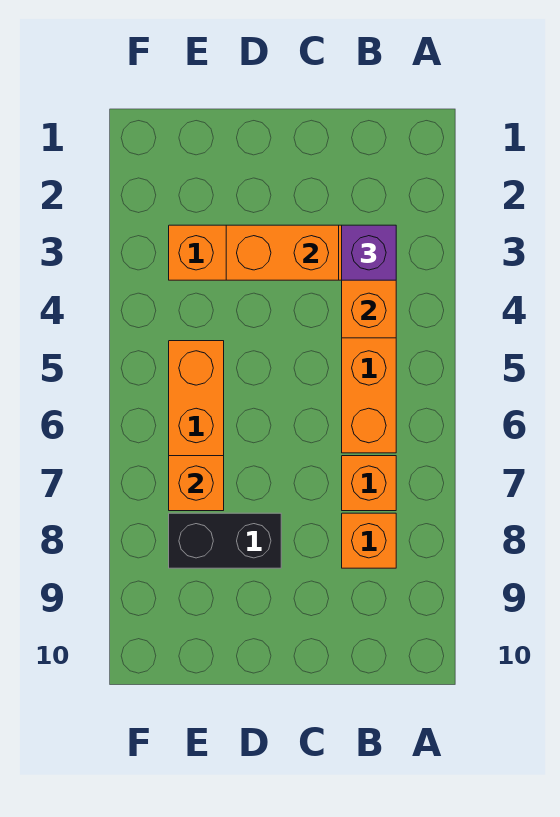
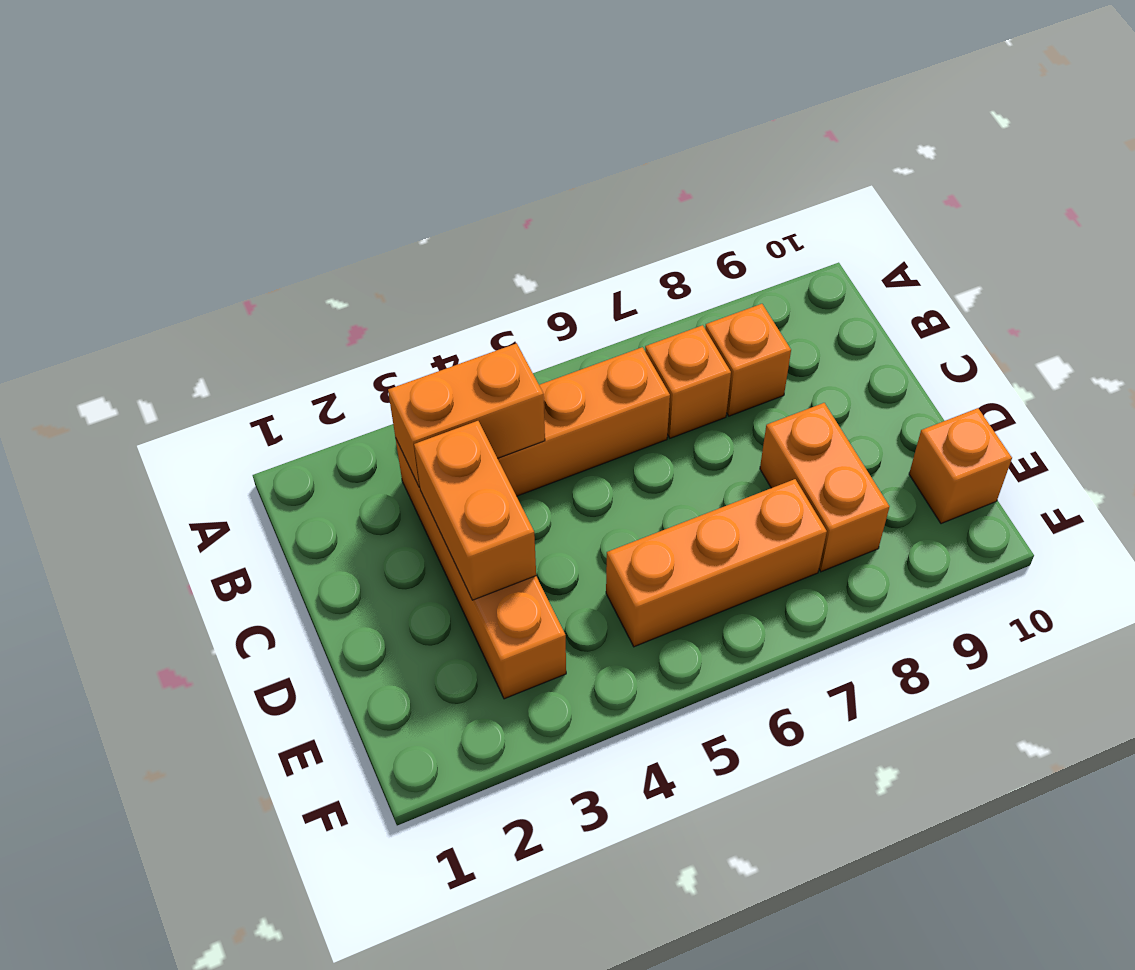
purple brick B3 level 3 -> none
black brick D8:E8 level 1 -> orange brick D8:E8 level 1
orange brick E7 level 2 -> orange brick E10 level 1

